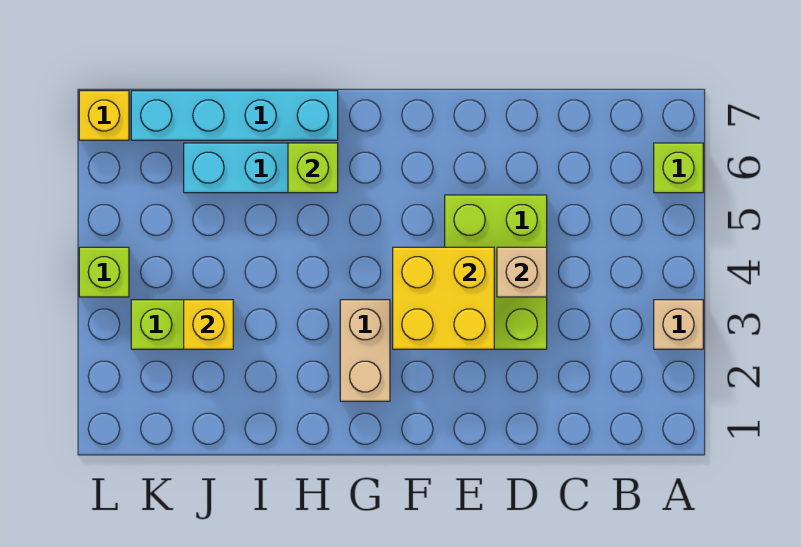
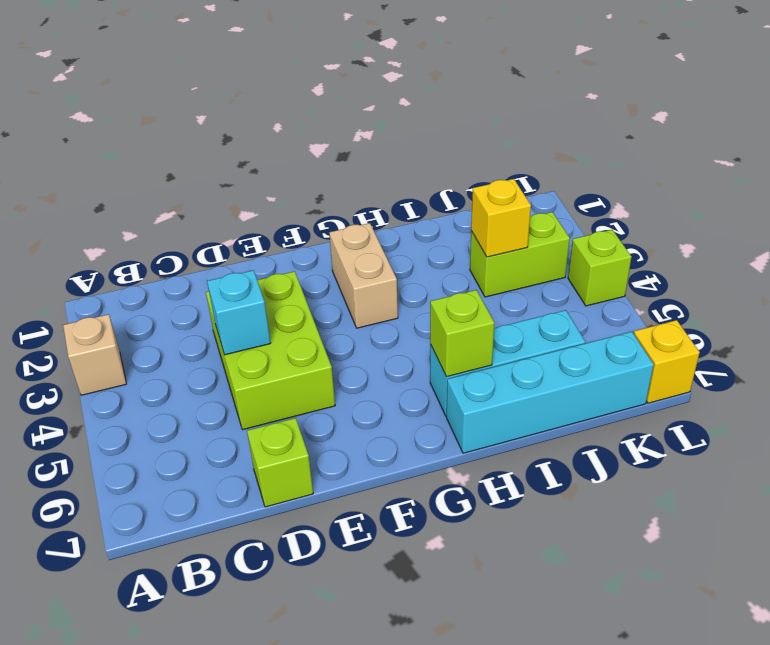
lime brick A6 level 1 -> lime brick D7 level 1
tan brick D4 level 2 -> cyan brick D4 level 2
yellow brick E3:F4 level 2 -> none

